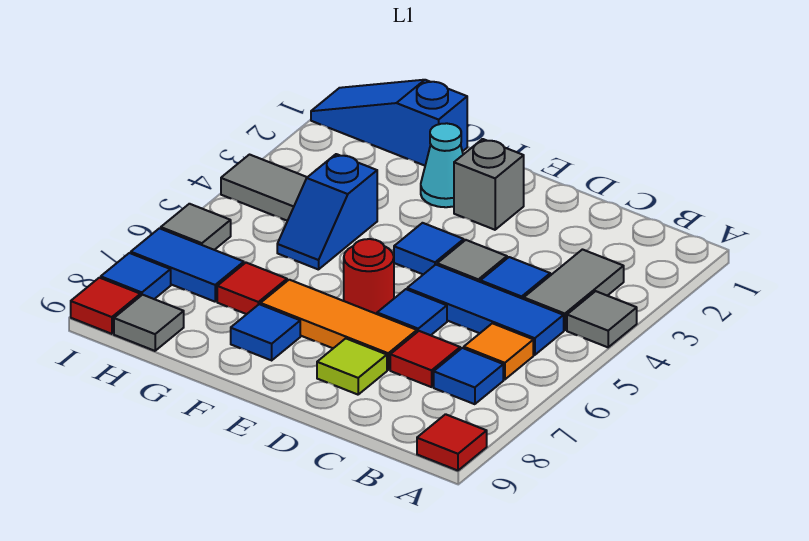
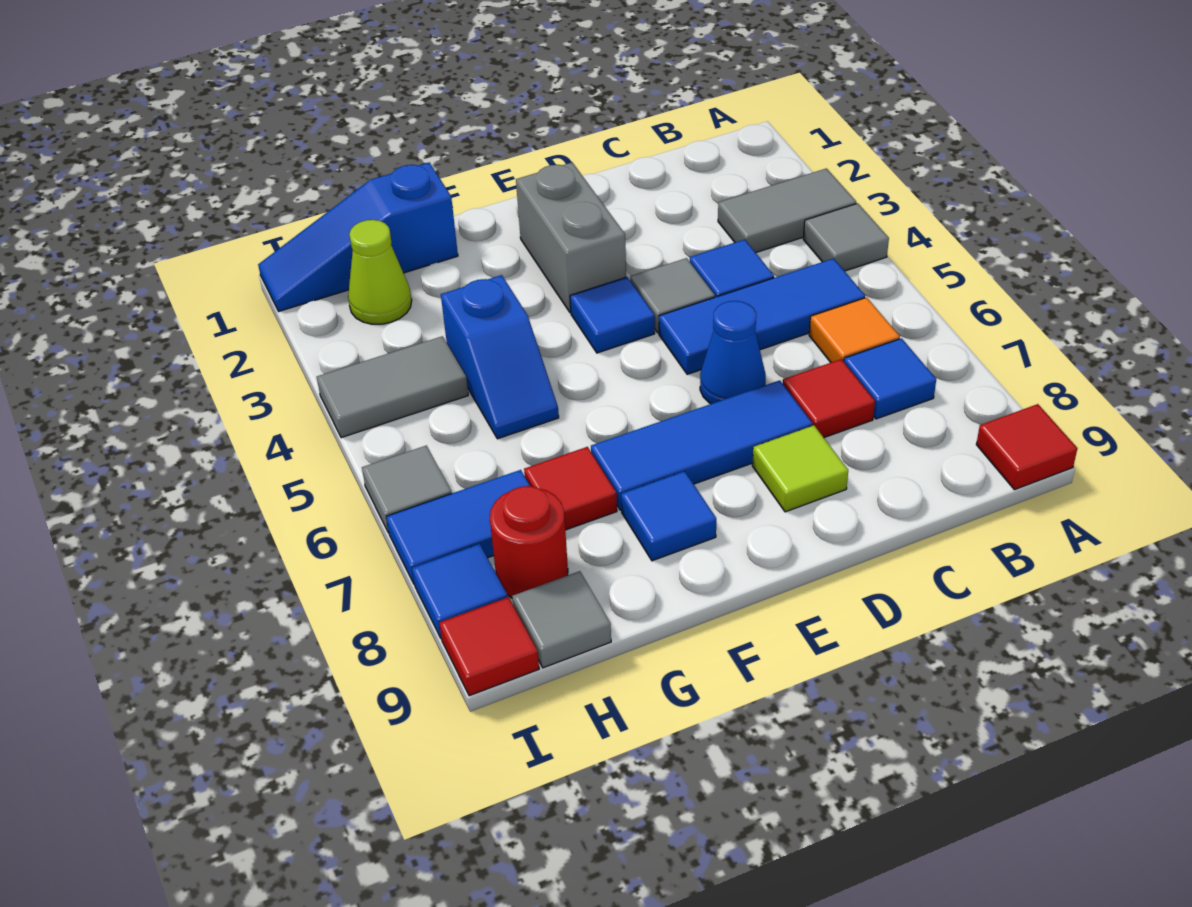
grey tile B3:B4 level 1 -> grey tile A3:B3 level 1
blue tile D6 level 1 -> blue cone D6 level 1
orange tile D7:F7 level 1 -> blue tile D7:F7 level 1
grey brick E2 level 1 -> grey brick E2:E3 level 1
red round brick E6 level 1 -> red round brick H8 level 1
cyan cone F2 level 1 -> none
none -> lime cone H2 level 1

